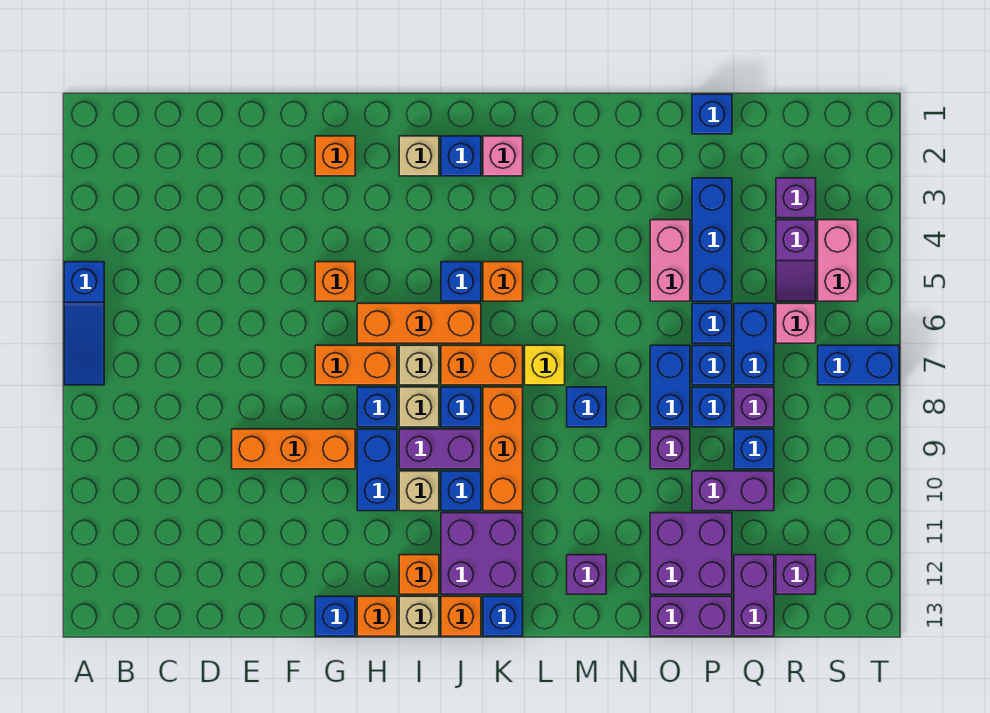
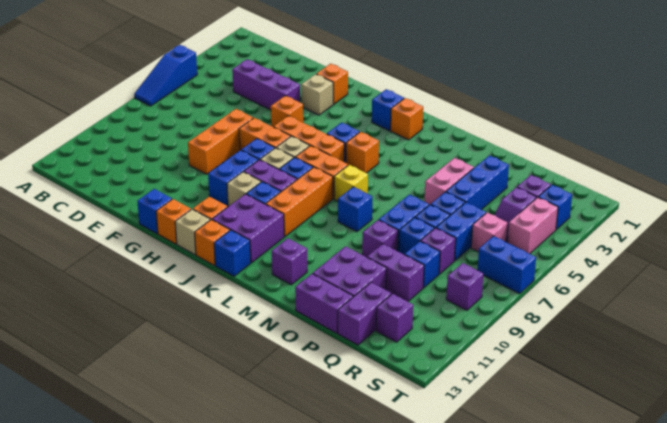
none -> purple brick D4:F4 level 1
orange brick E9:G9 level 1 -> orange brick F7:F9 level 1
tan brick I2 level 1 -> tan brick G3 level 1
pink brick K2 level 1 -> orange brick K2 level 1
blue brick P1 level 1 -> blue brick S3 level 1
none -> purple brick S9 level 1

